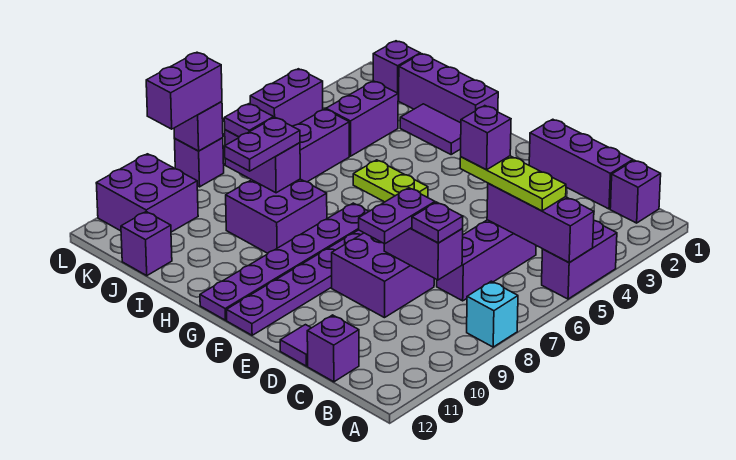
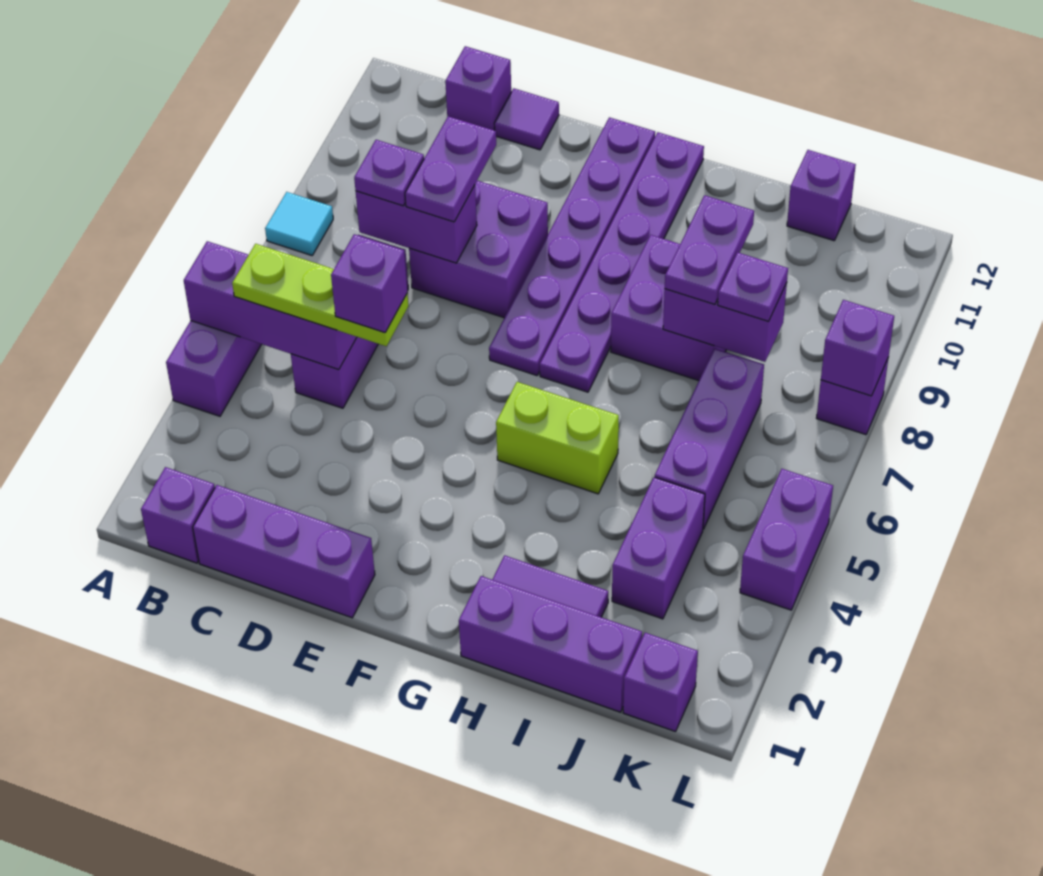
cyan brick A8 level 1 -> cyan tile A8 level 1
lime plate G5:H5 level 1 -> lime brick G5:H5 level 1
purple brick K10:L11 level 1 -> none
purple brick L8:L9 level 3 -> none

